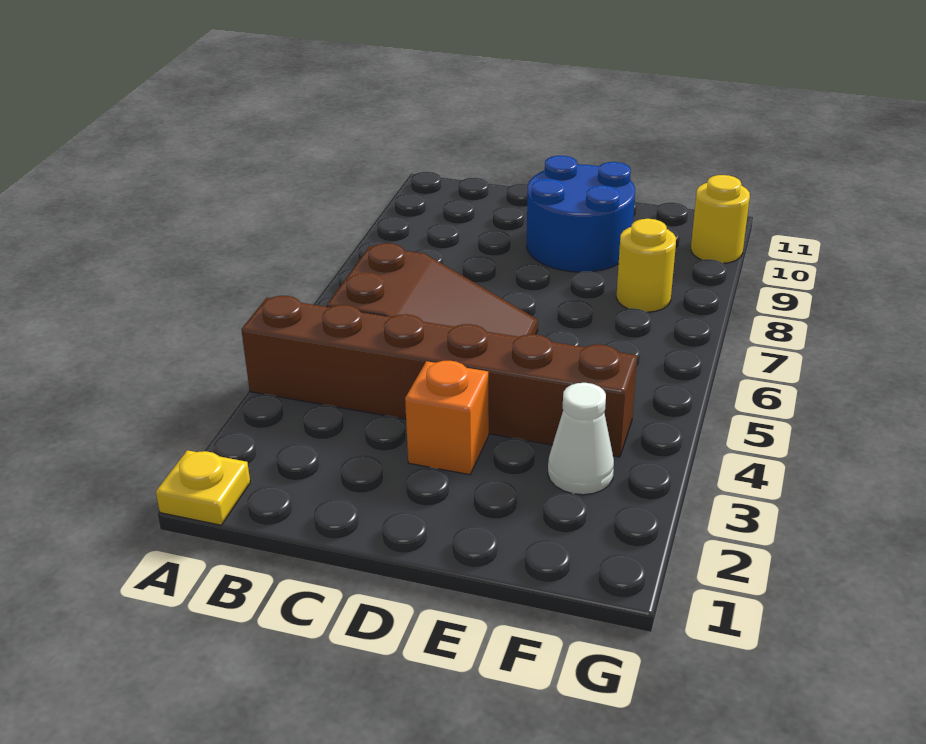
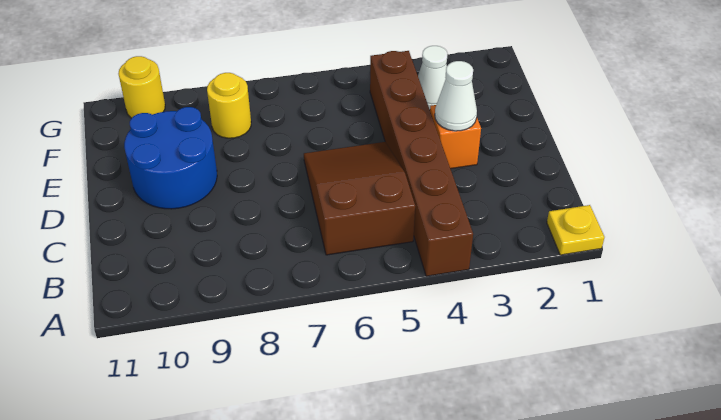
none -> white cone D3 level 2

